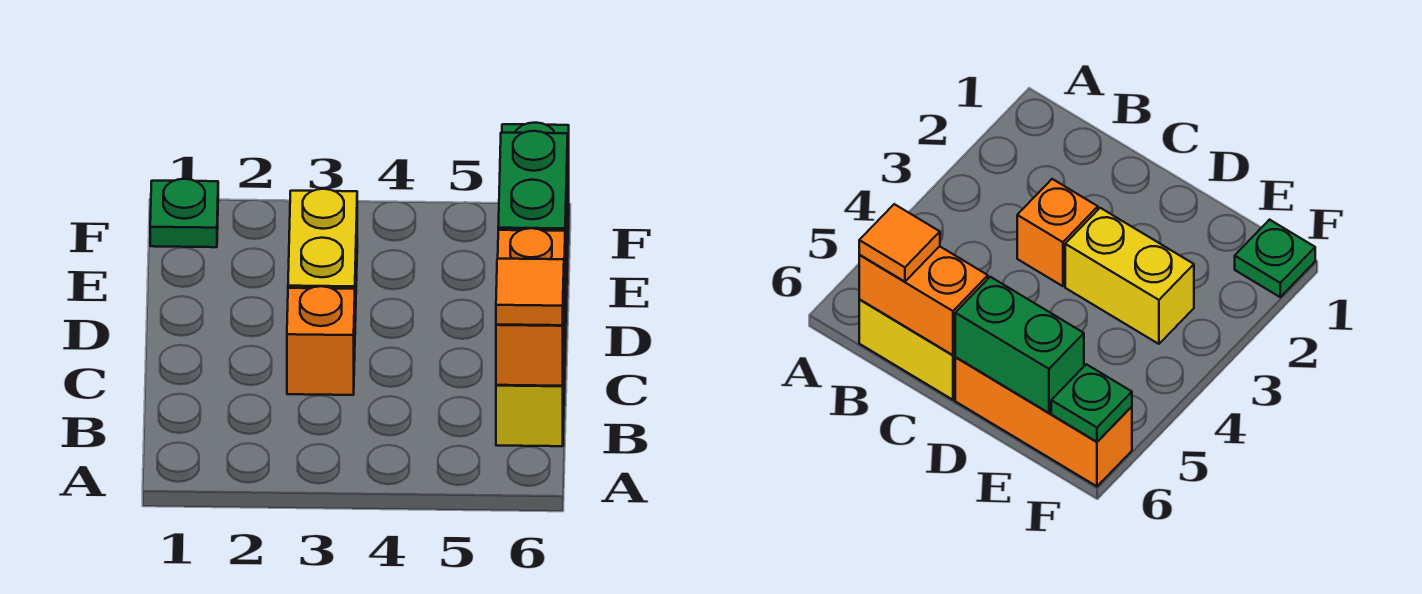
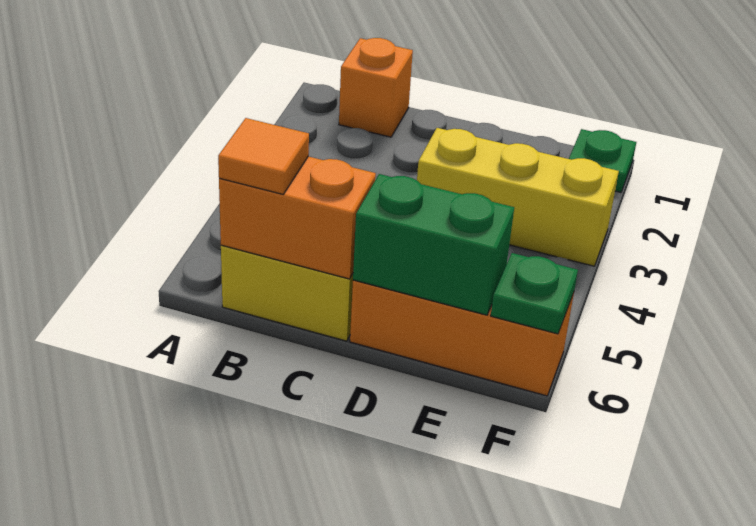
orange brick C3 level 1 -> orange brick B1 level 1
yellow brick D3:E3 level 1 -> yellow brick D3:F3 level 1

